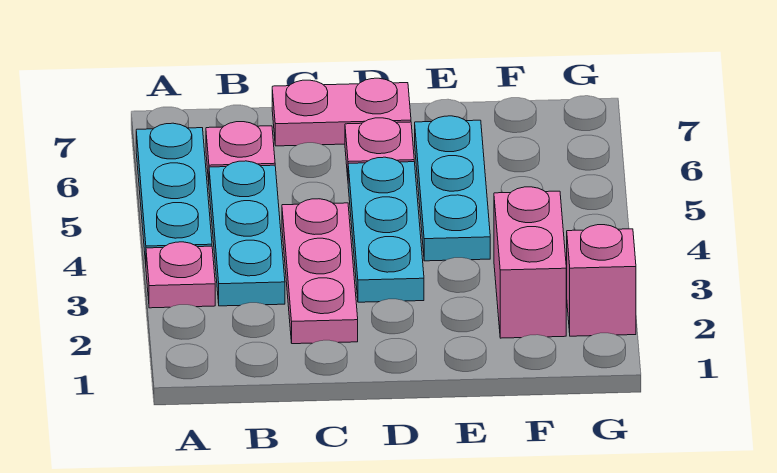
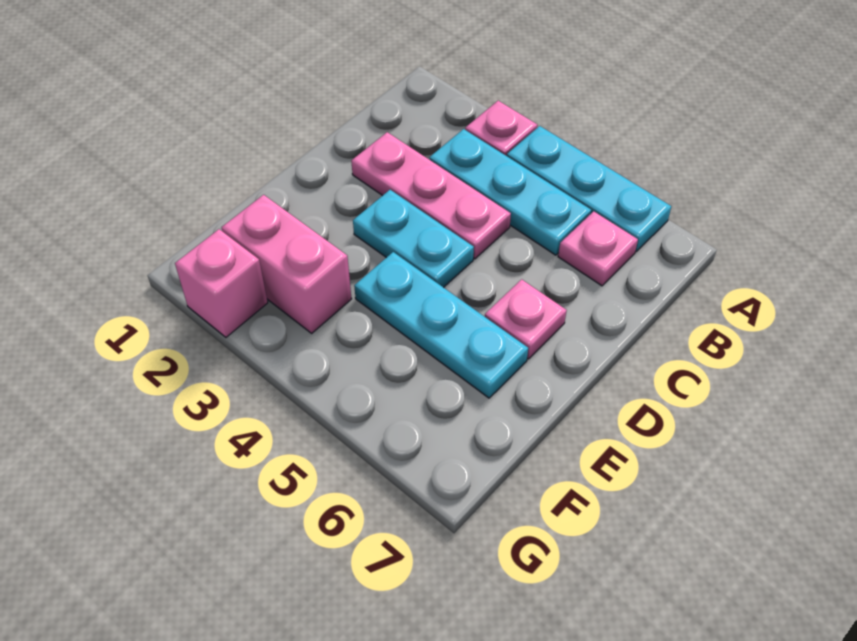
pink plate C7:D7 level 1 -> none
cyan plate D3:D5 level 1 -> cyan plate D3:D4 level 1

